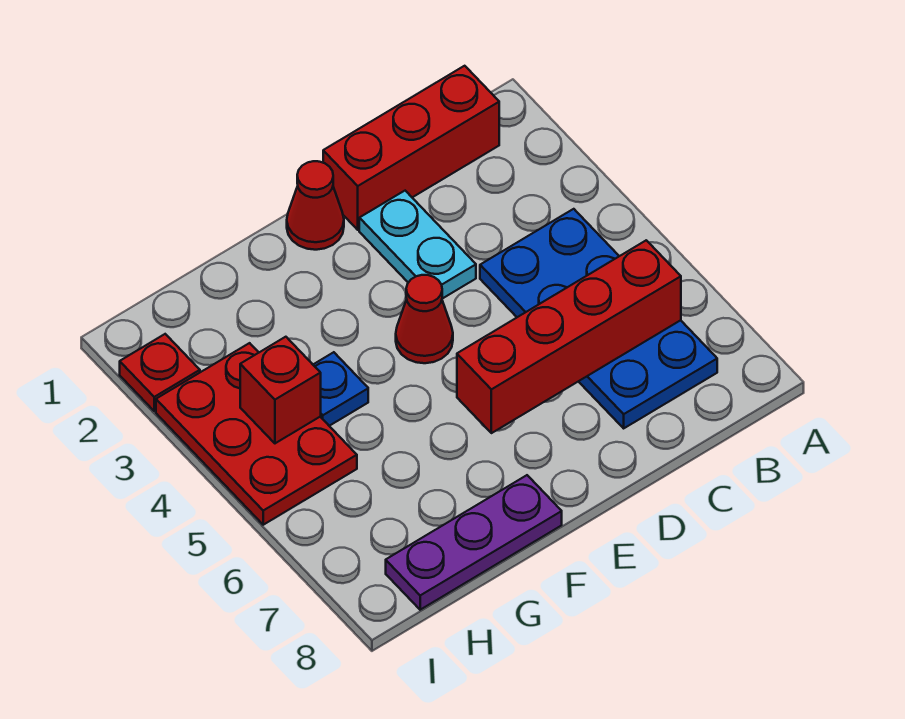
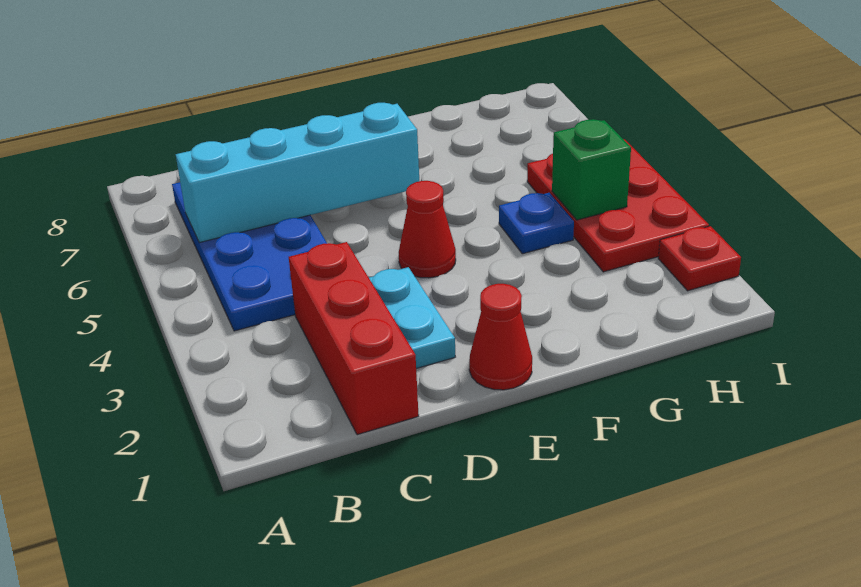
red brick B1:D1 level 1 -> red brick C1:C3 level 1
red brick B6:E6 level 2 -> cyan brick B6:E6 level 2
purple plate F8:H8 level 1 -> none
red brick H4 level 2 -> green brick H4 level 2

